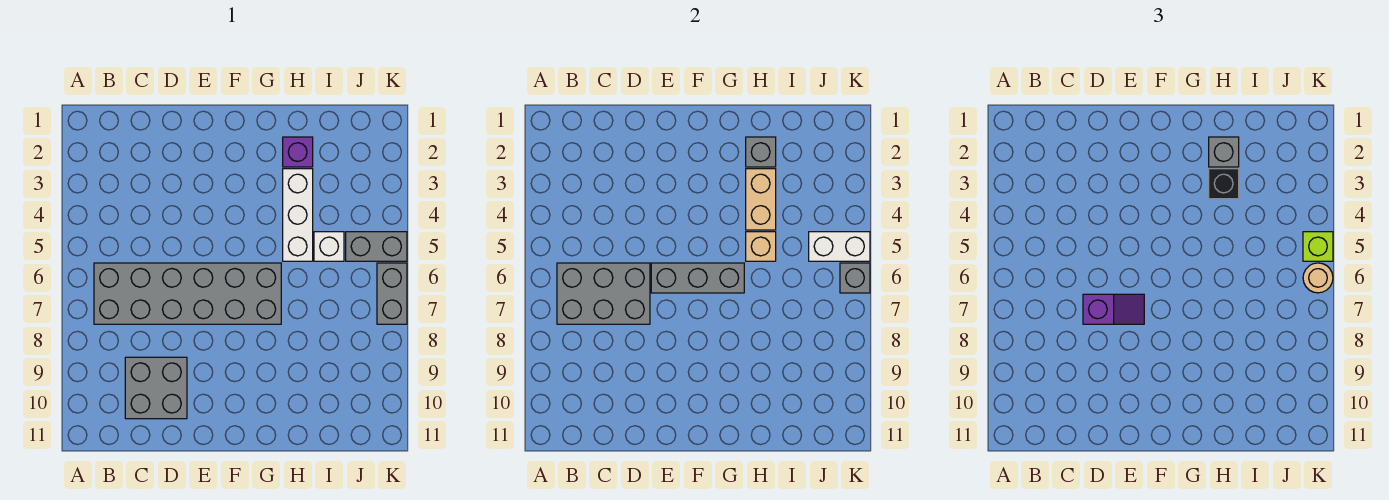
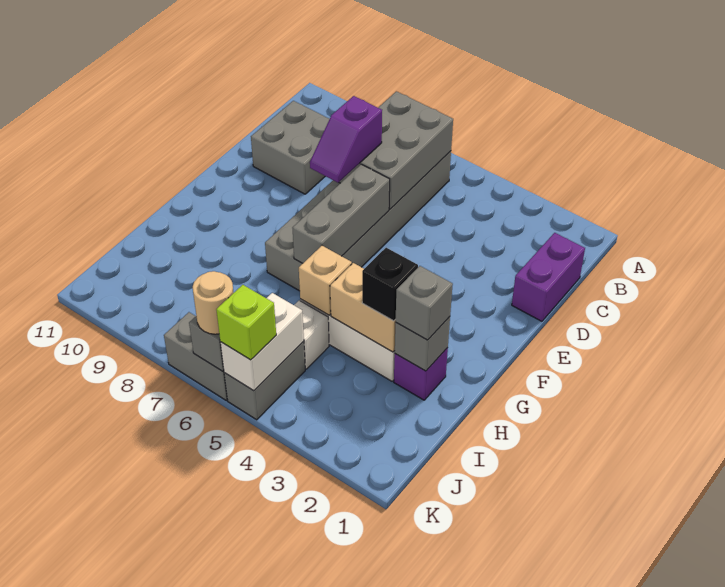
none -> purple brick C1:D1 level 1

